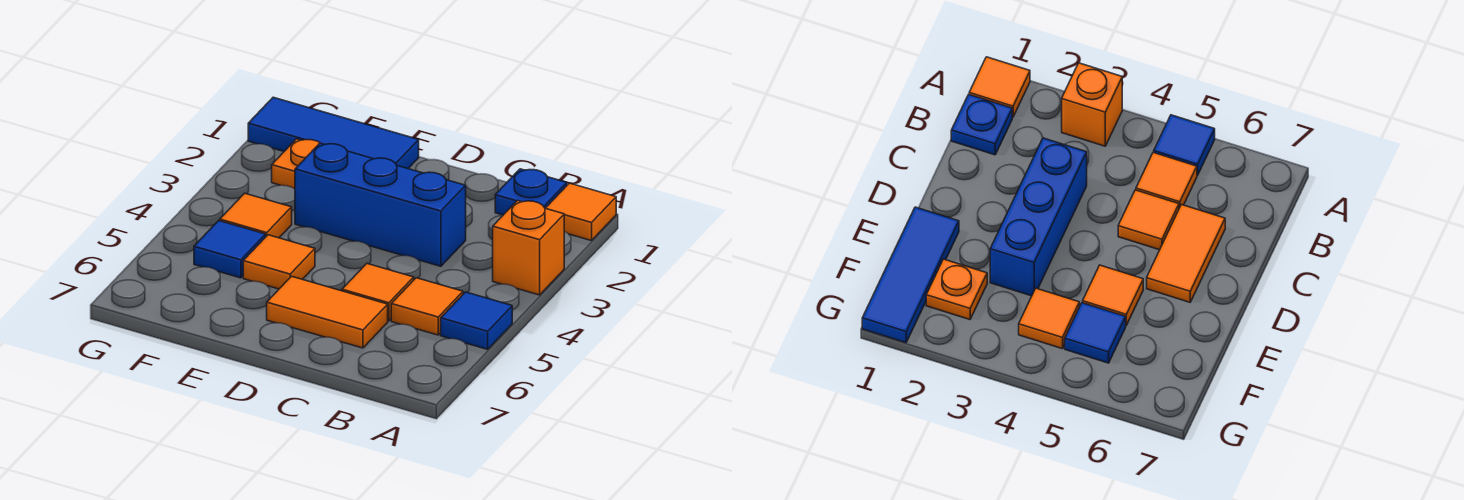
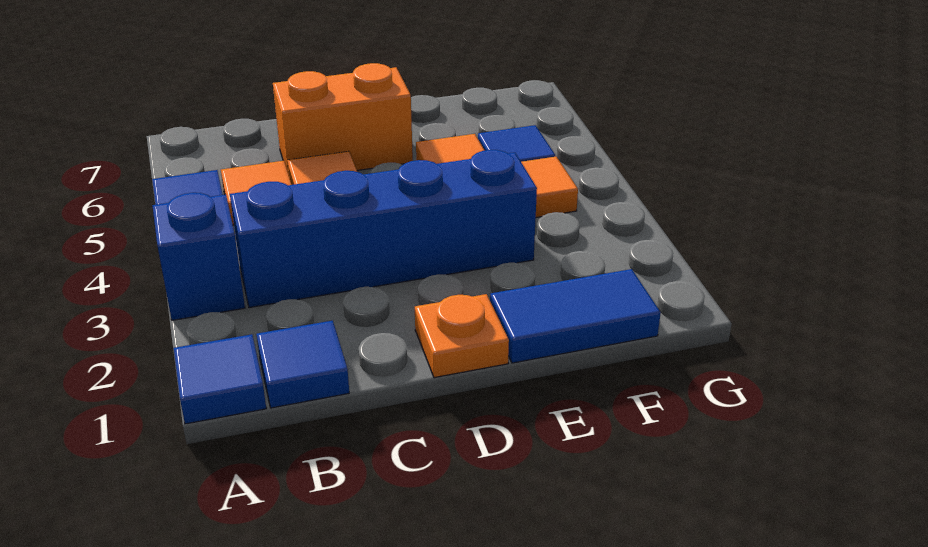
orange tile A1 level 1 -> blue tile A1 level 1
orange brick A3 level 1 -> blue brick A3 level 1
blue plate B1 level 1 -> blue tile B1 level 1
blue brick C3:E3 level 1 -> blue brick B3:E3 level 1
orange tile C6:D6 level 1 -> orange brick C6:D6 level 1
blue tile E1:G1 level 1 -> blue tile E1:F1 level 1
orange plate F2 level 1 -> orange plate D1 level 1

